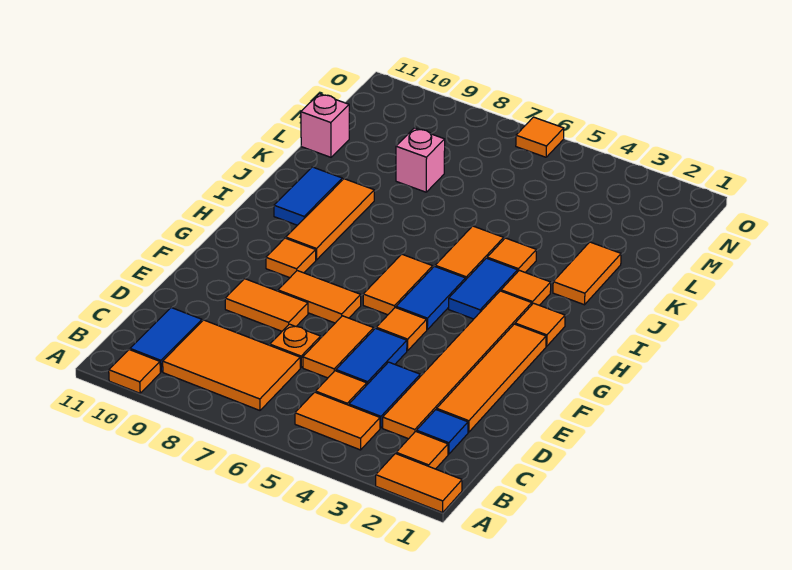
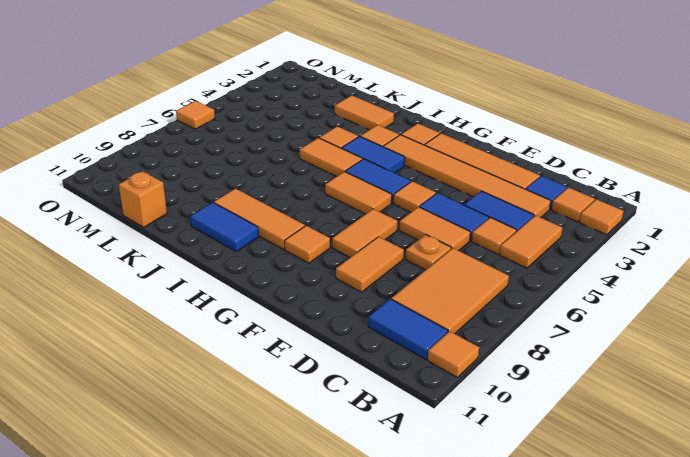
orange tile A1:A2 level 1 -> orange tile A2 level 1
pink brick L8 level 1 -> none
pink brick L11 level 1 -> orange brick L11 level 1

